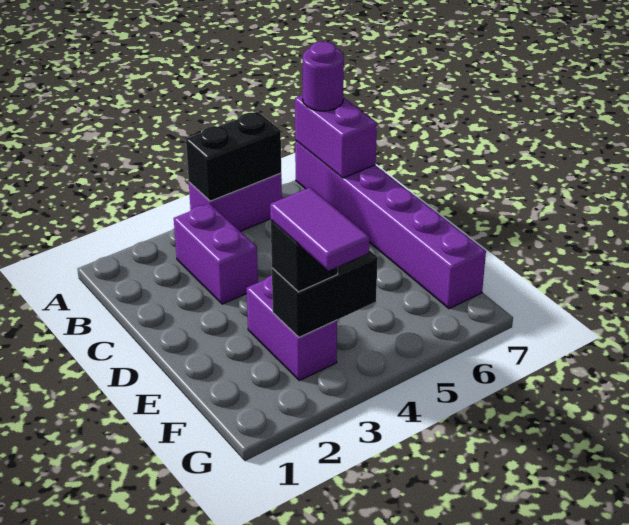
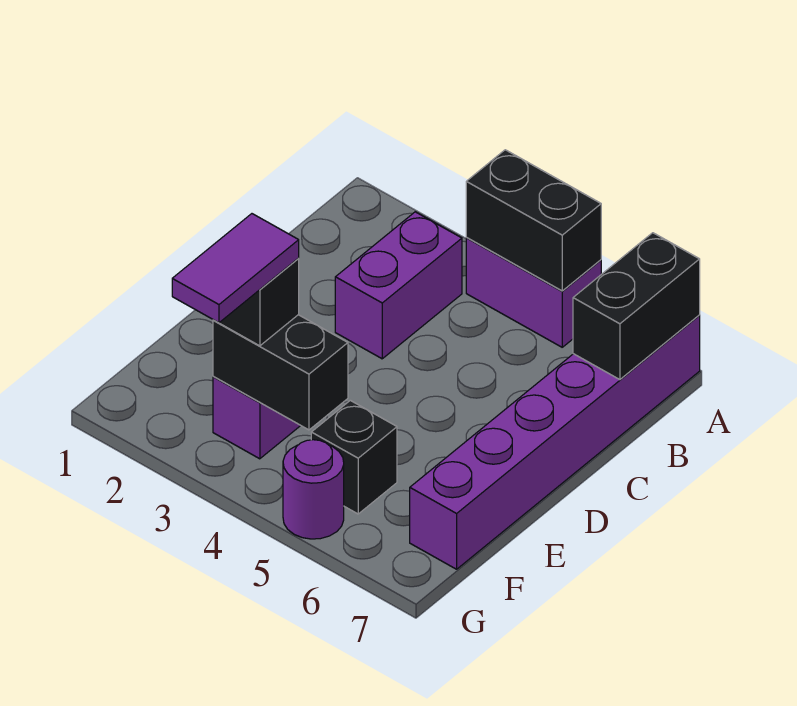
purple brick A7:B7 level 2 -> black brick A7:B7 level 2
purple round brick A7 level 3 -> purple round brick G5 level 1
none -> black brick F5 level 1

